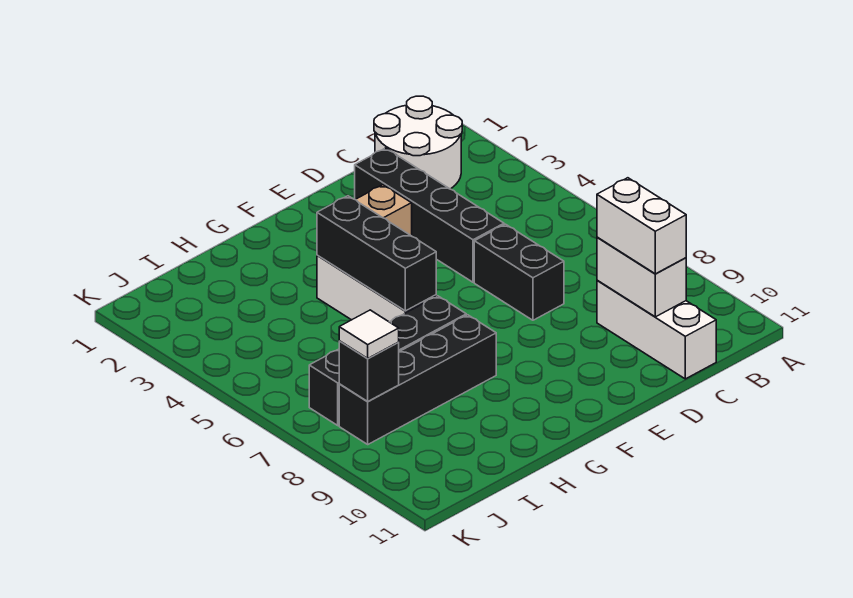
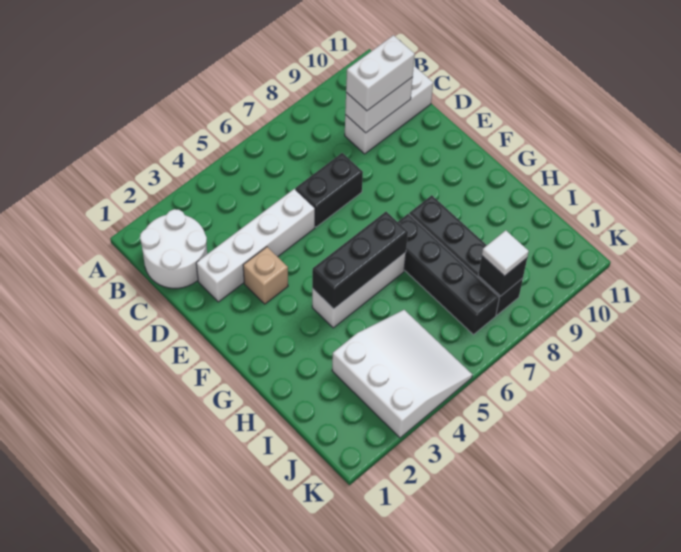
black brick D2:D5 level 1 -> white brick D2:D5 level 1
none -> white slope I3:K5 level 1 top 3

